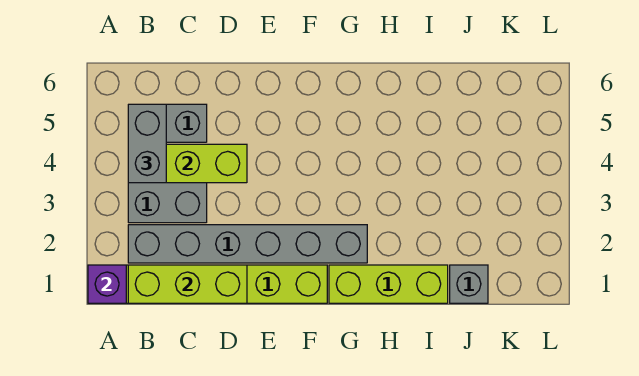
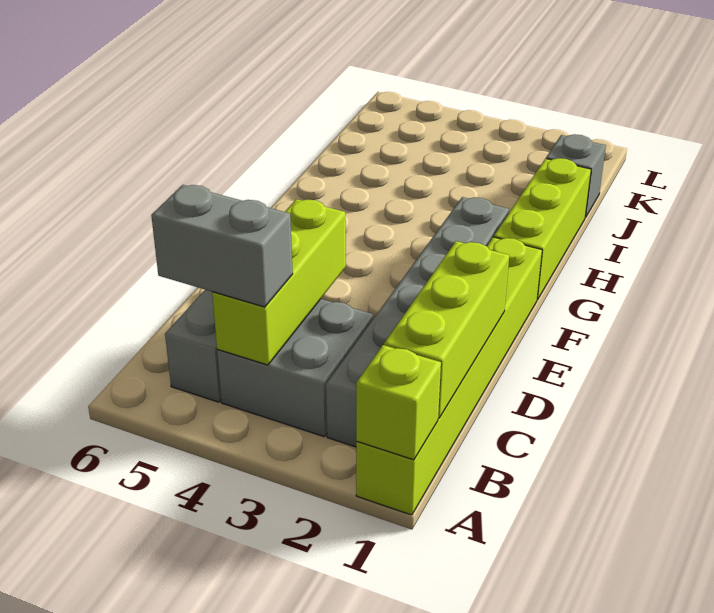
purple brick A1 level 2 -> lime brick A1 level 2

